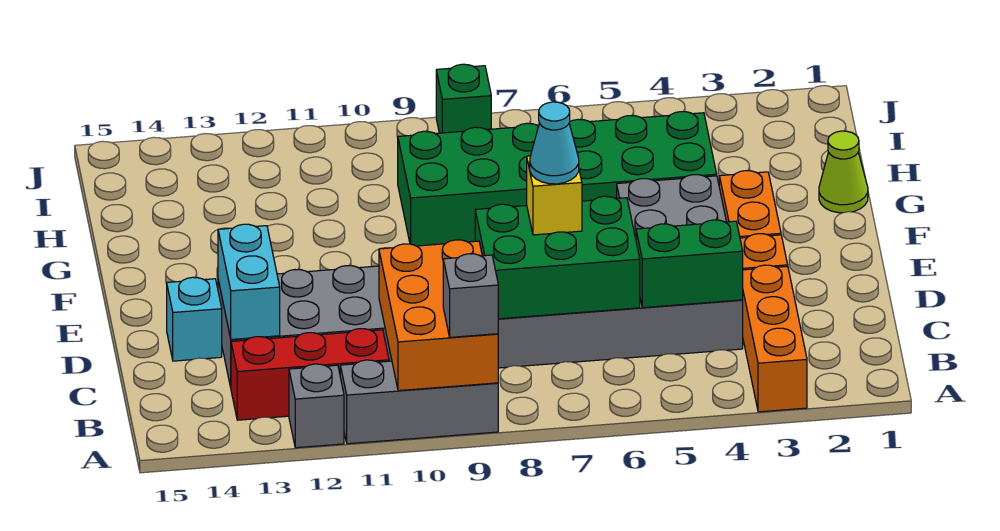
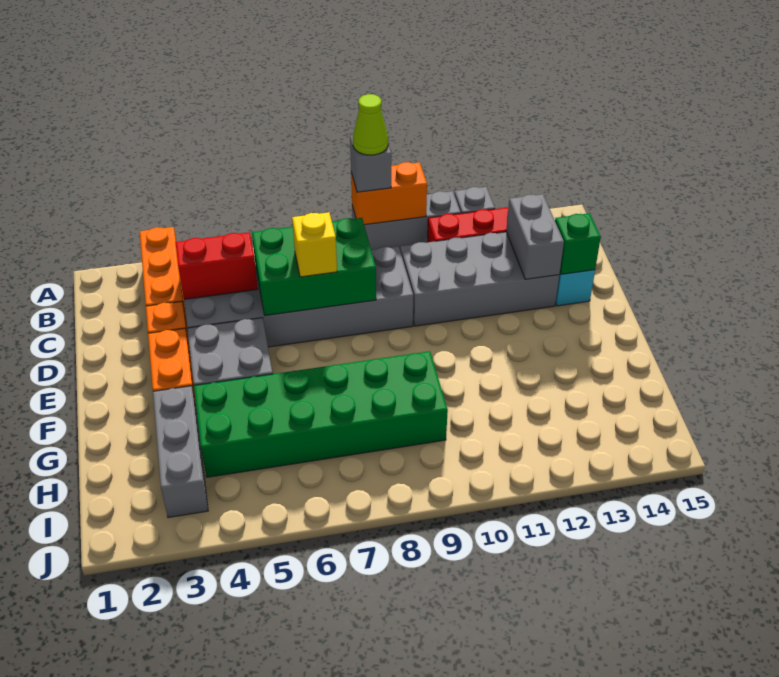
orange brick A9:C10 level 2 -> orange brick A9:A10 level 2
green brick C4:C5 level 2 -> red brick C4:C5 level 2
cyan brick C13:D13 level 2 -> grey brick C13:D13 level 2
cyan cone D7 level 4 -> none
lime cone G1 level 1 -> lime cone A9 level 4
none -> grey brick G3:I3 level 1
green brick J8 level 1 -> green brick D14 level 2

